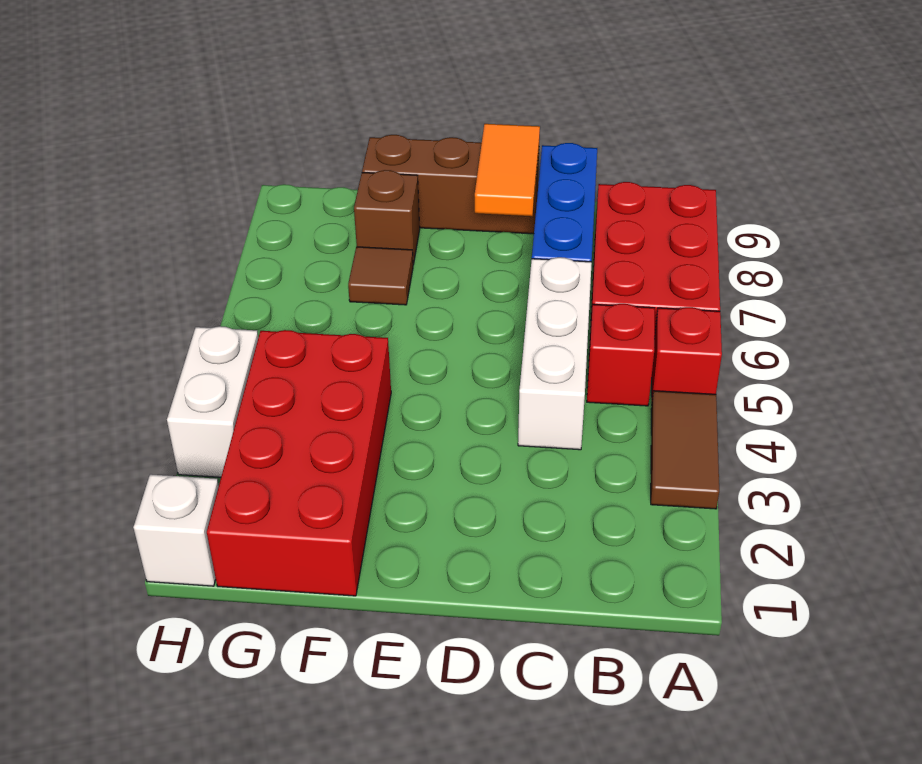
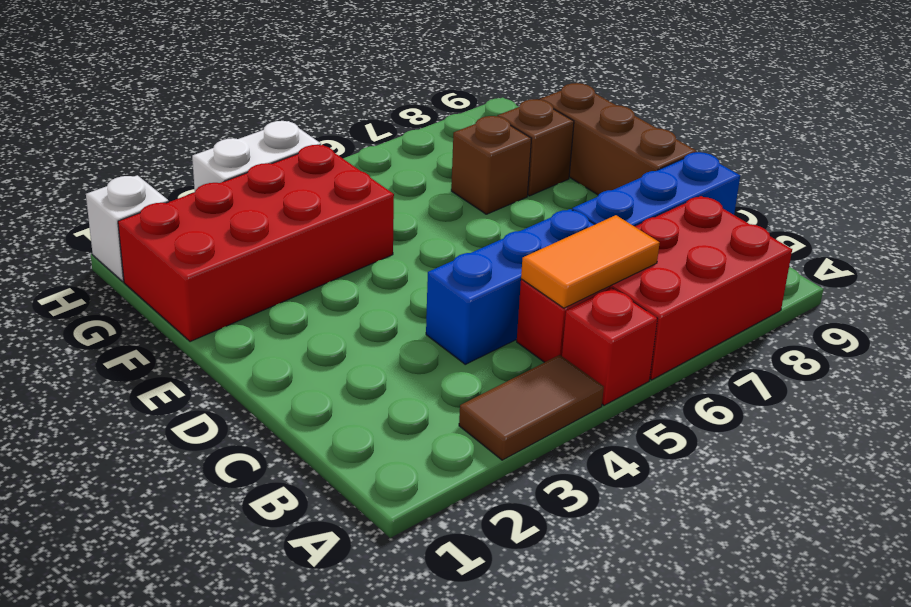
white brick C4:C6 level 1 -> blue brick C4:C6 level 1
orange tile D8:D9 level 2 -> orange tile B5:B6 level 2
brown tile F7 level 1 -> brown brick F7 level 1

